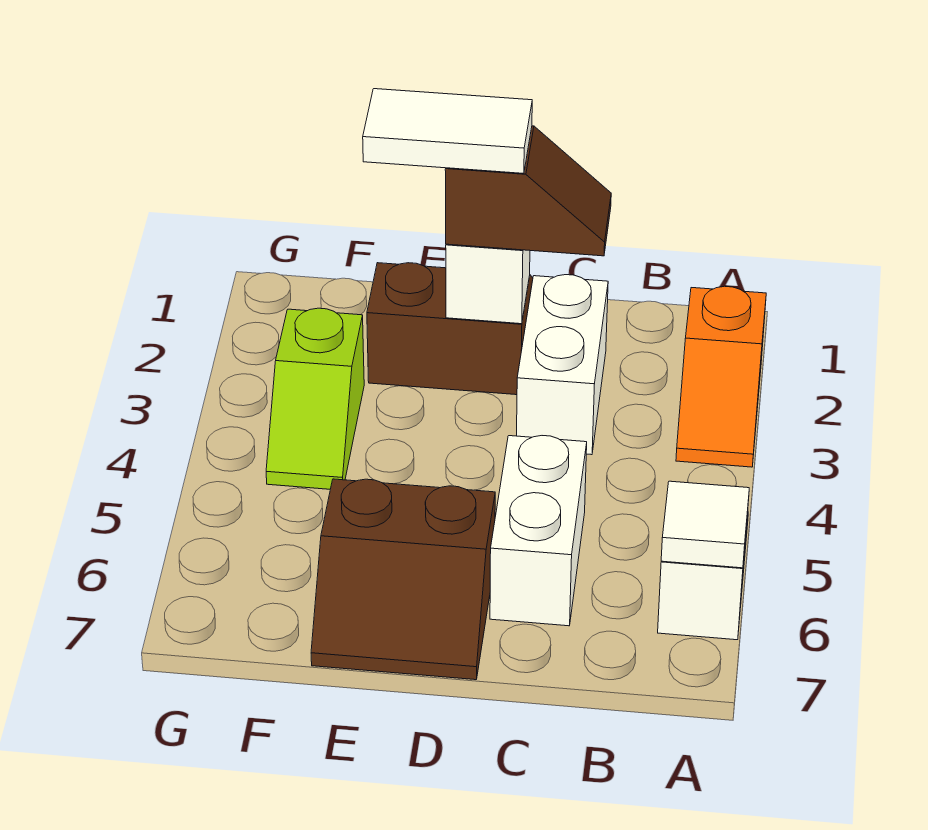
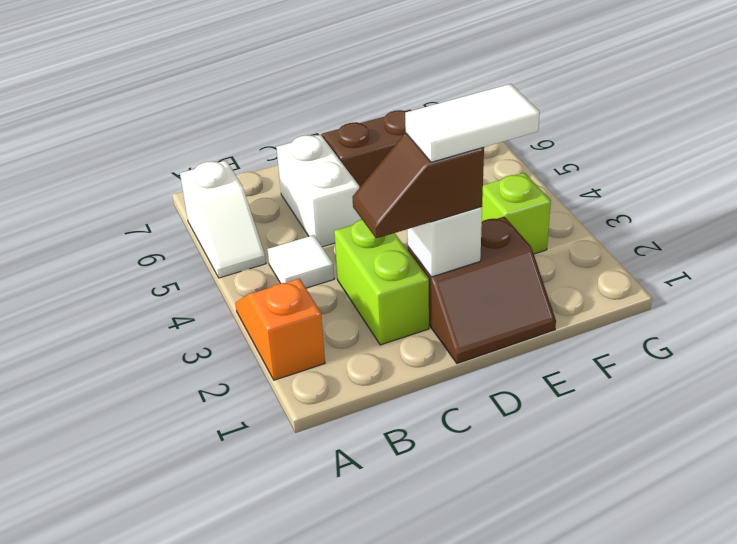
white tile A6 level 2 -> white tile B4 level 1
white brick C2:C3 level 1 -> lime brick C2:C3 level 1

